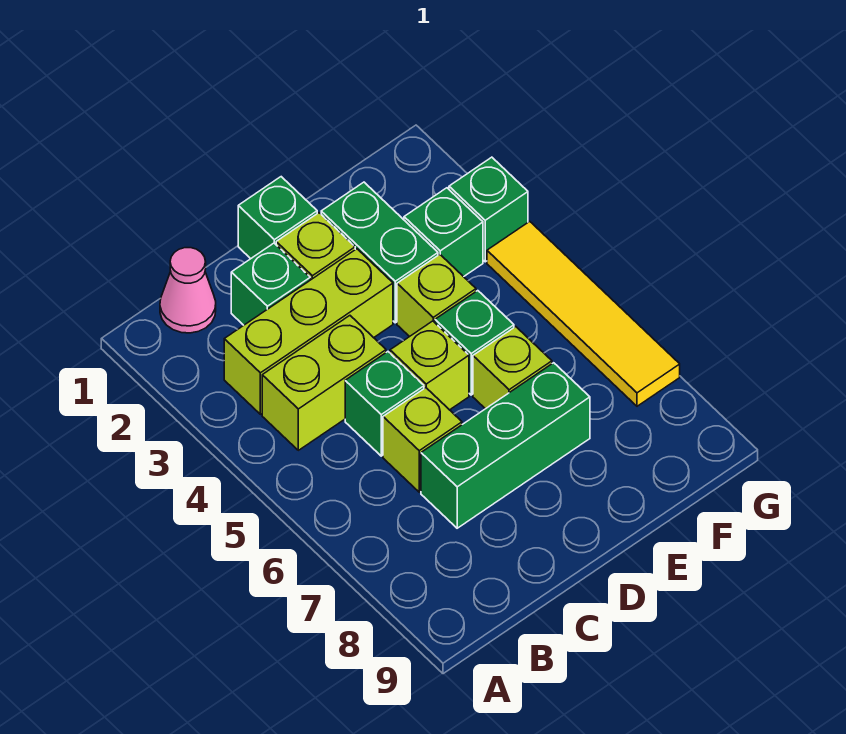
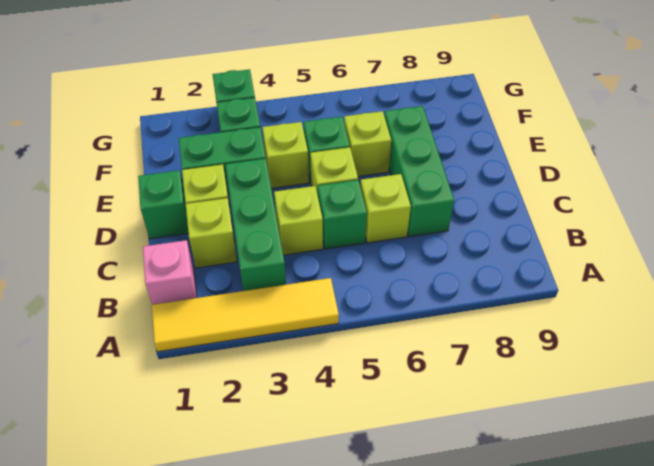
pink cone B1 level 1 -> pink brick B1 level 1
lime brick B3:D3 level 1 -> green brick B3:D3 level 1
lime brick B4:C4 level 1 -> lime brick C4 level 1
green brick C2 level 1 -> lime brick C2 level 1
yellow tile G4:G7 level 1 -> yellow tile A1:A4 level 1

